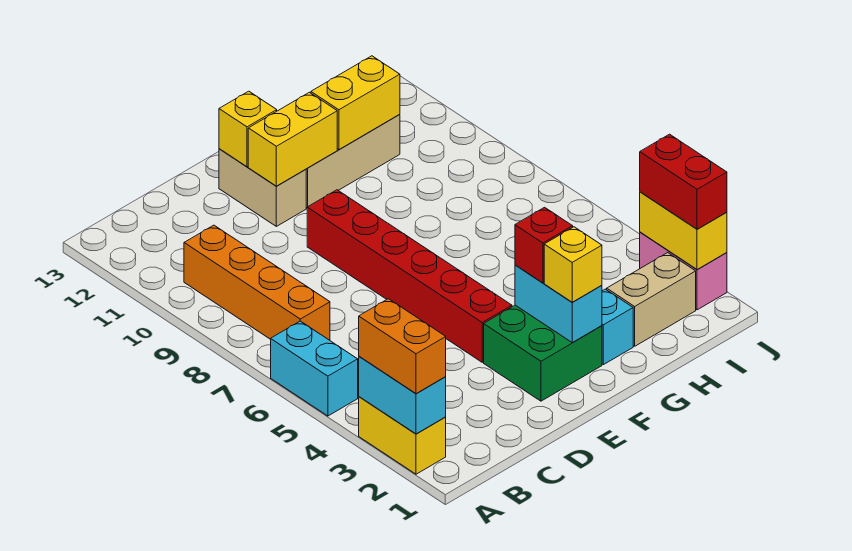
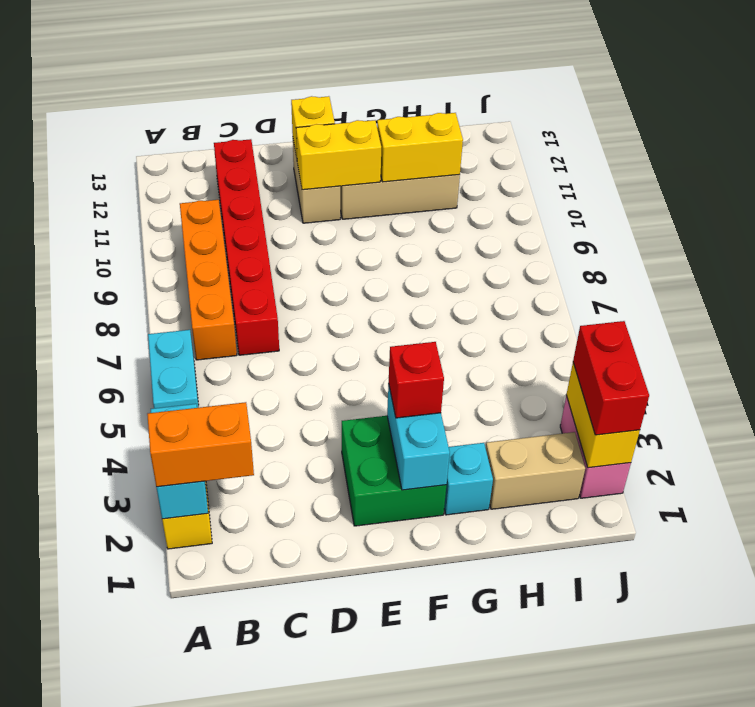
orange brick A2:A3 level 3 -> orange brick A2:B2 level 3
red brick E4:E9 level 1 -> red brick C7:C12 level 1
yellow brick F2 level 3 -> none

